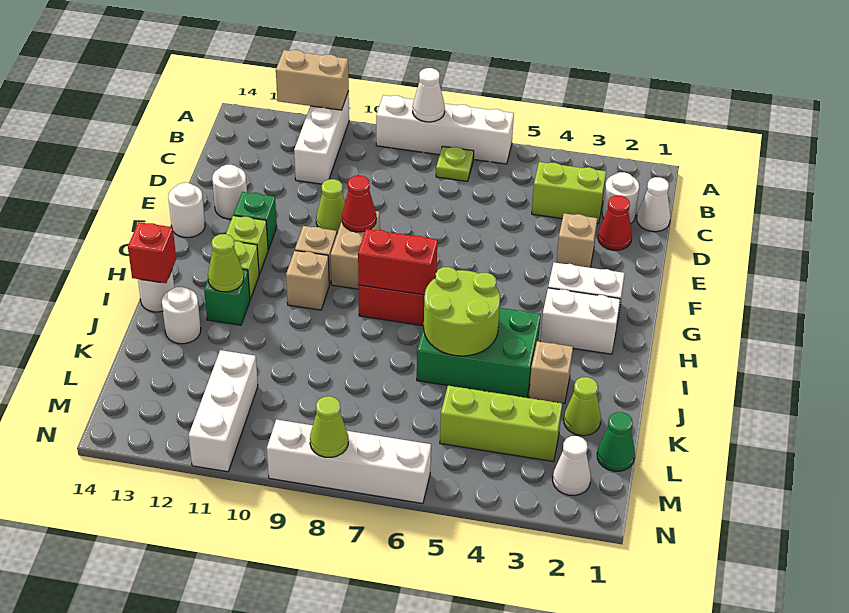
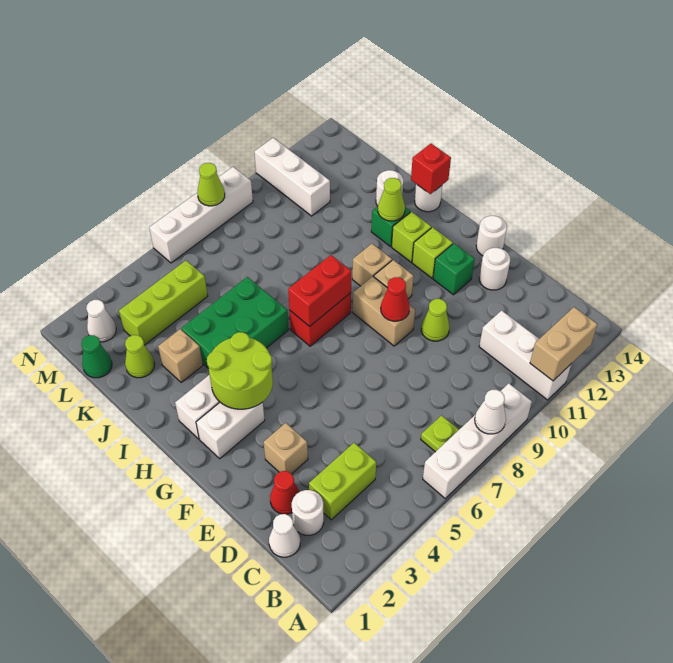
lime round brick I5:J6 level 2 -> lime round brick G3:H4 level 2

